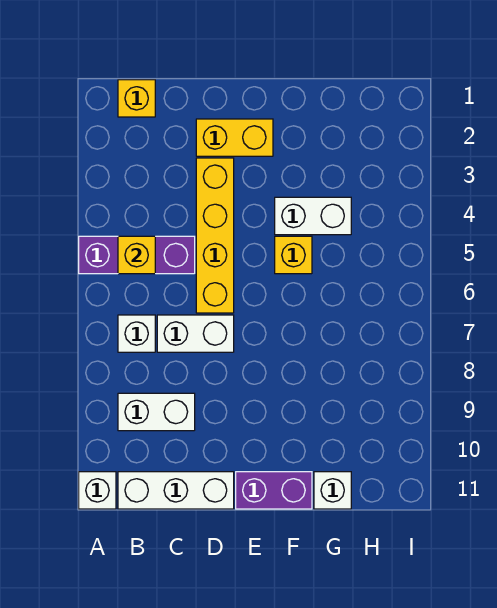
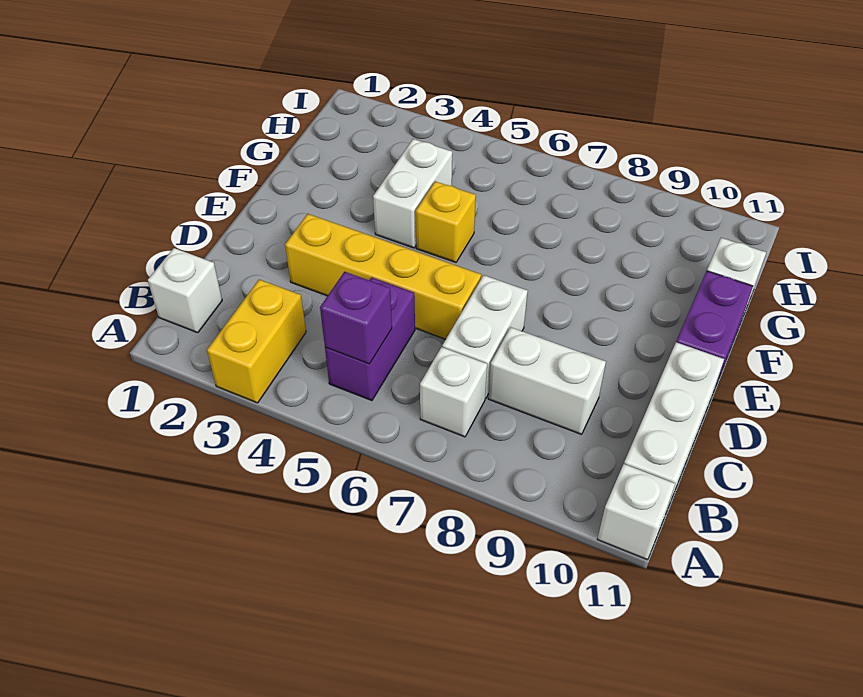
purple brick A5:C5 level 1 -> purple brick B5:C5 level 1
yellow brick B1 level 1 -> white brick B1 level 1
yellow brick B5 level 2 -> purple brick B5 level 2
white brick B9:C9 level 1 -> white brick C8:C9 level 1
yellow brick D2:E2 level 1 -> yellow brick A3:B3 level 1

